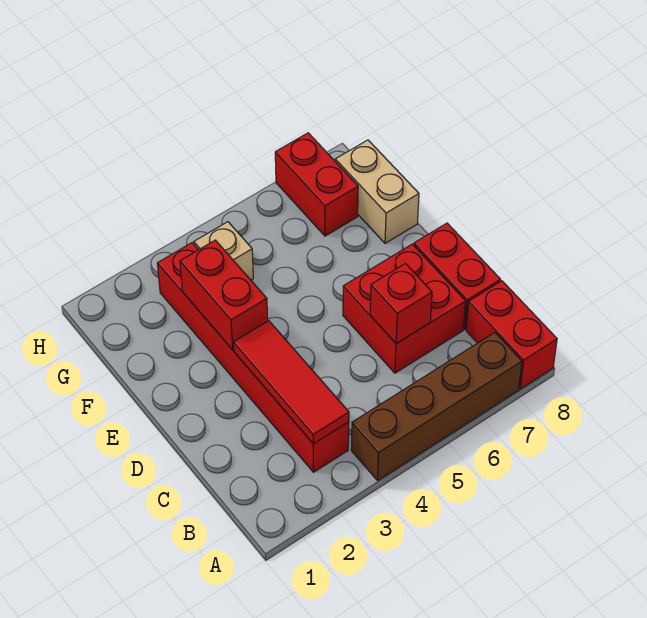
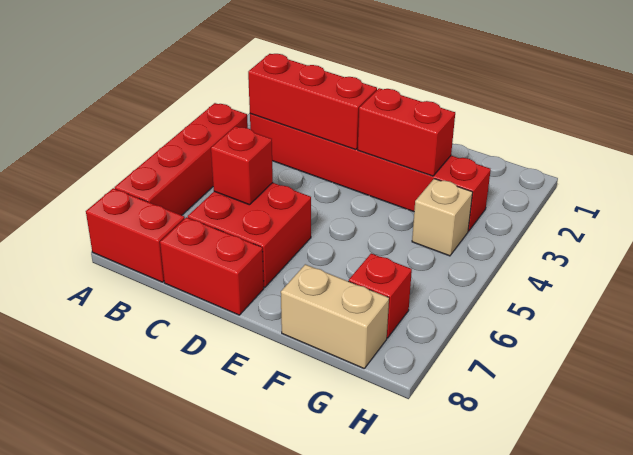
brown brick A4:A7 level 1 -> red brick A4:A7 level 1
red tile B3:D3 level 2 -> red brick B3:D3 level 2
red brick G7:H7 level 1 -> red brick G7 level 1

